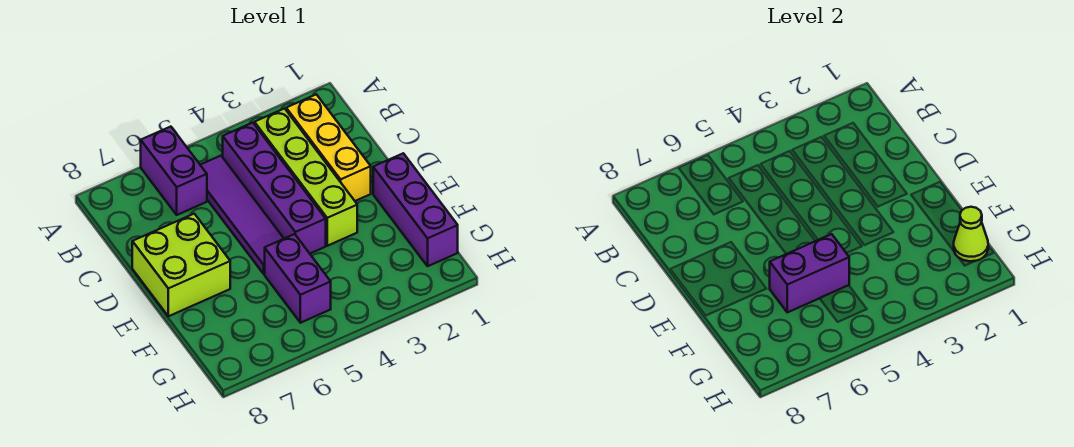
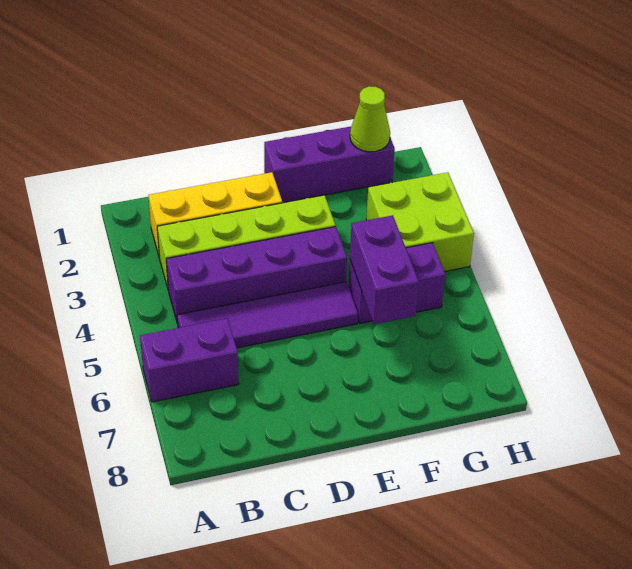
lime brick D7:E8 level 1 -> lime brick G3:H4 level 1

